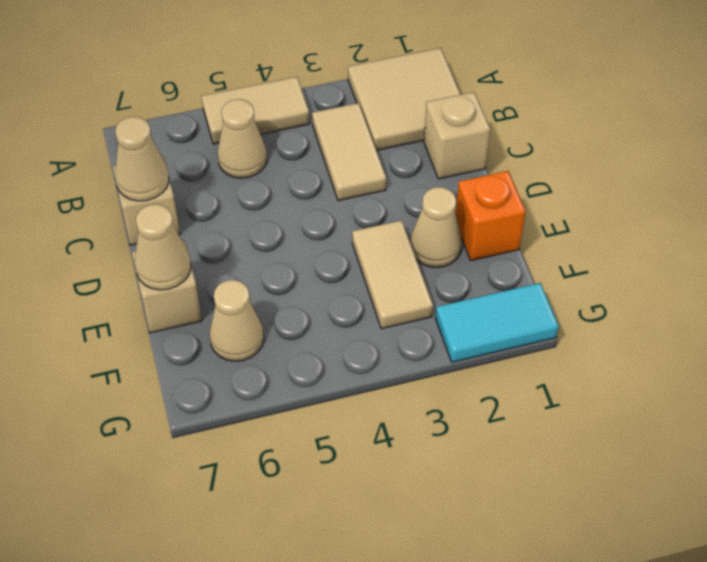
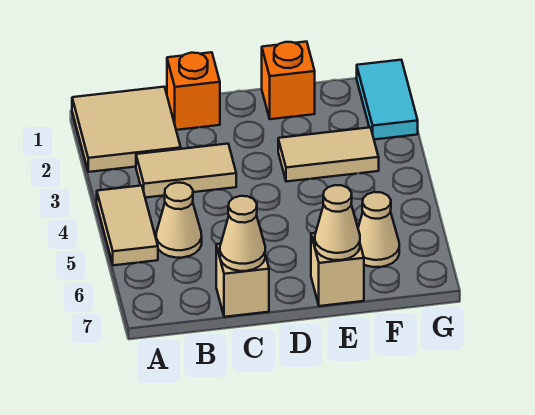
tan brick C1 level 1 -> orange brick C1 level 1
tan cone E2 level 1 -> none

